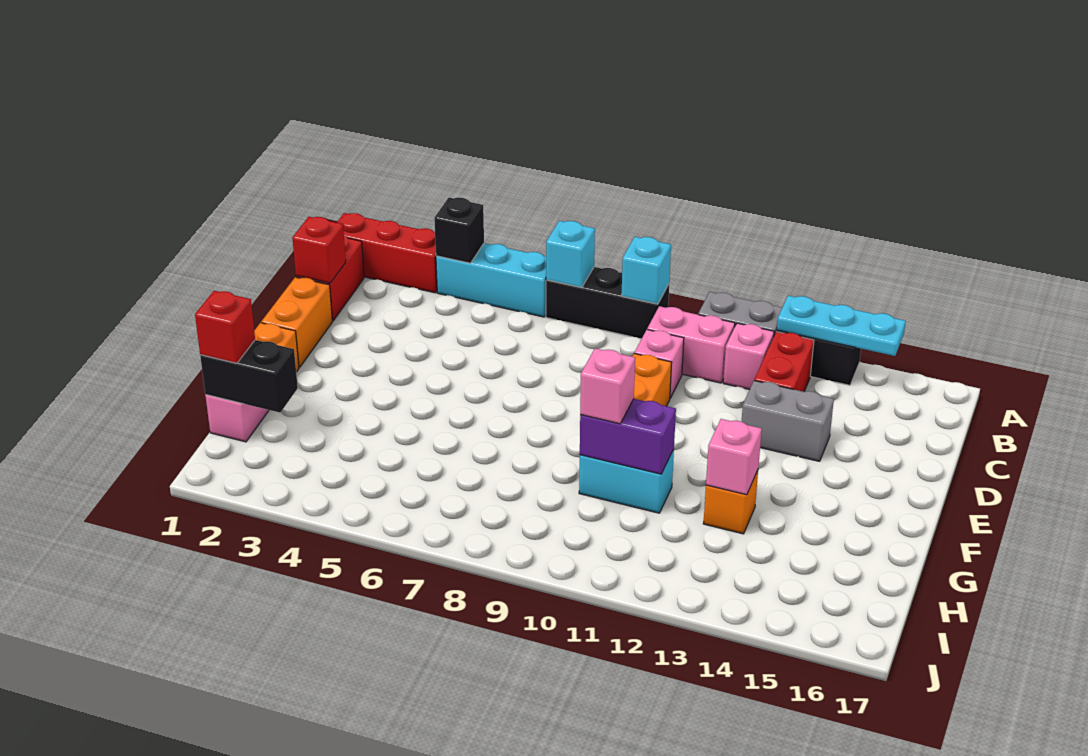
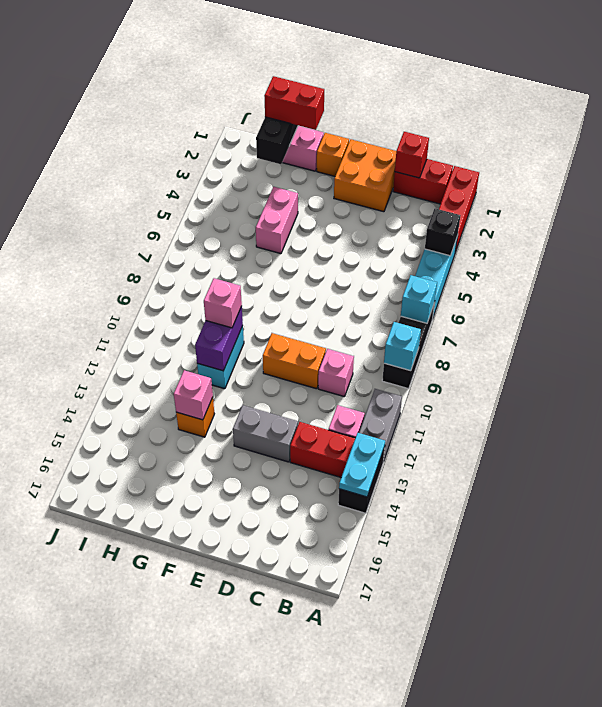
cyan plate A13:A15 level 2 -> cyan plate A13:A14 level 2
pink brick B10:B11 level 1 -> pink brick G4:G5 level 1
orange brick D1:E1 level 1 -> orange brick D1:E2 level 1
grey brick D13:D14 level 1 -> grey brick D13:E13 level 1
red brick H1 level 3 -> red brick G1:H1 level 3

